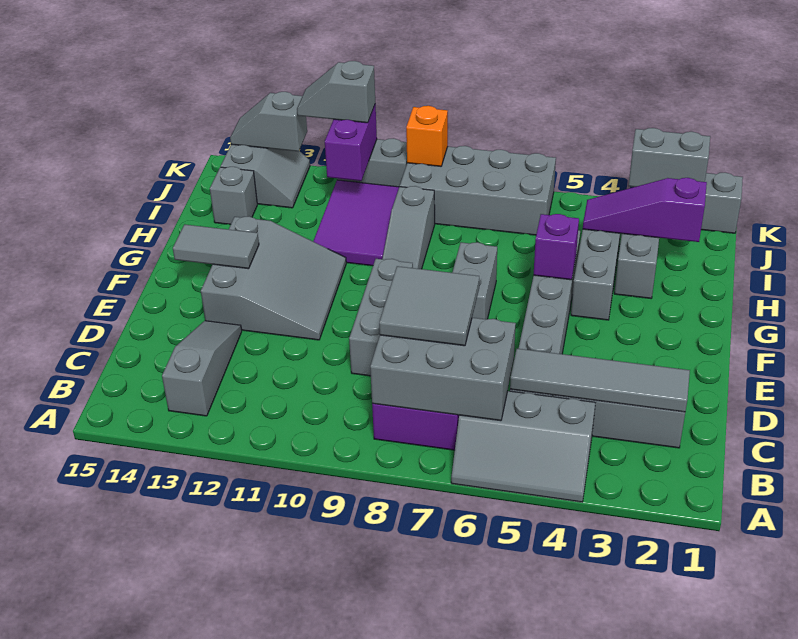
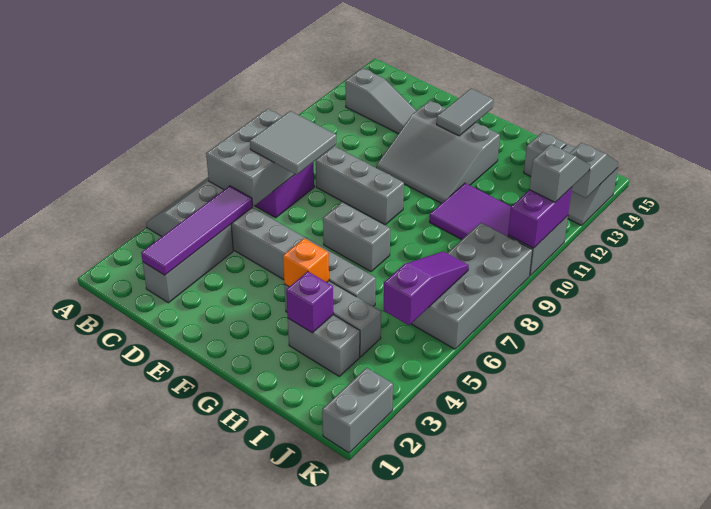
grey tile C2:C5 level 2 -> purple tile C2:C5 level 2
purple brick G5 level 2 -> purple brick H3 level 2
grey slope G9:I9 level 1 top I -> none
purple slope I2:I4 level 2 top 2 -> purple slope J5:J7 level 2 top 5
purple brick J11:K11 level 2 -> purple brick K10:K11 level 2
grey brick K2:K3 level 2 -> none
orange brick K9 level 2 -> orange brick G4 level 2

